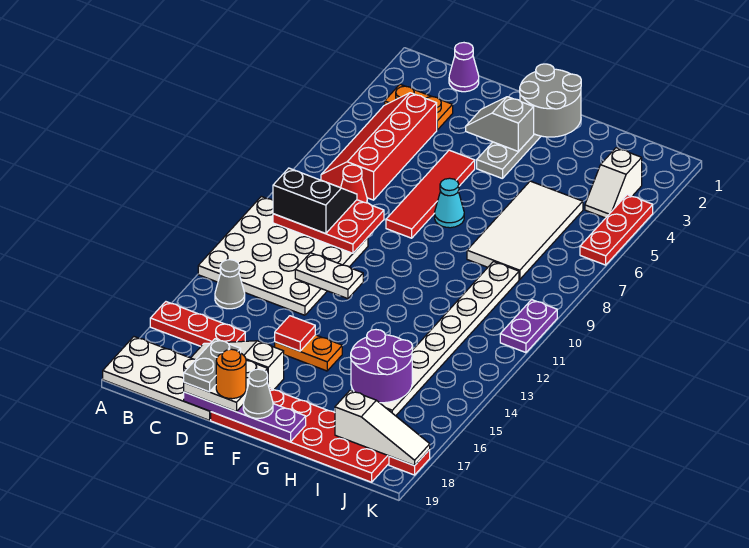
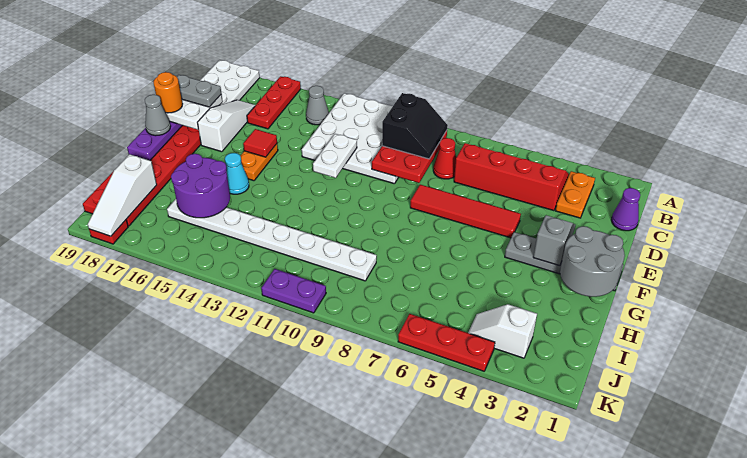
cyan cone F7 level 1 -> cyan cone G15 level 1
white tile H5:I8 level 1 -> none

